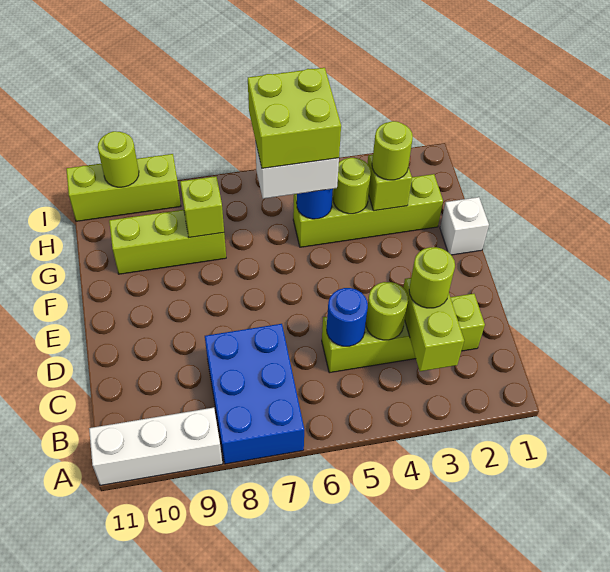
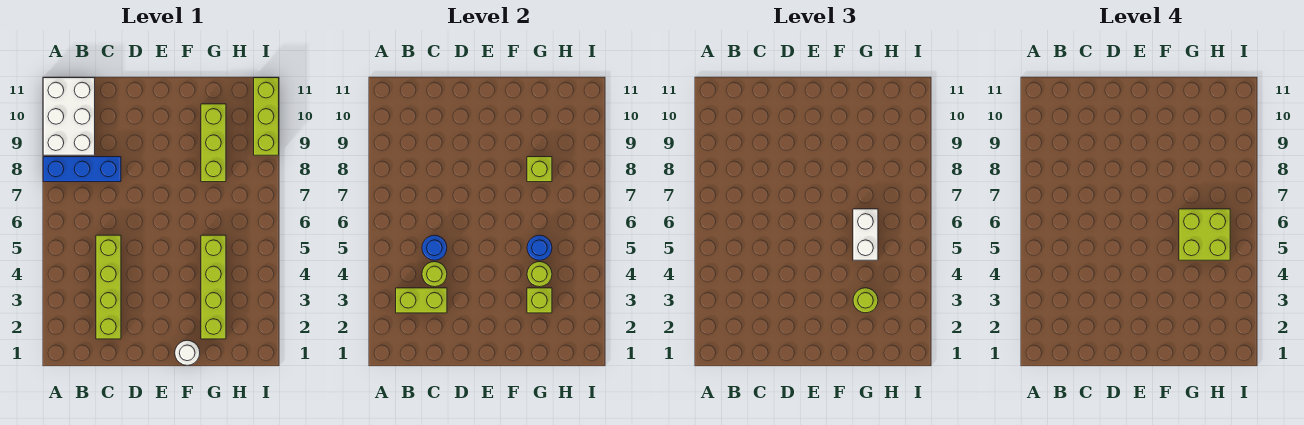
blue brick A7:C8 level 1 -> blue brick A8:C8 level 1
white brick A9:A11 level 1 -> white brick A9:B11 level 1
lime round brick C3 level 3 -> none
white brick F1 level 1 -> white round brick F1 level 1
lime round brick I10 level 2 -> none

